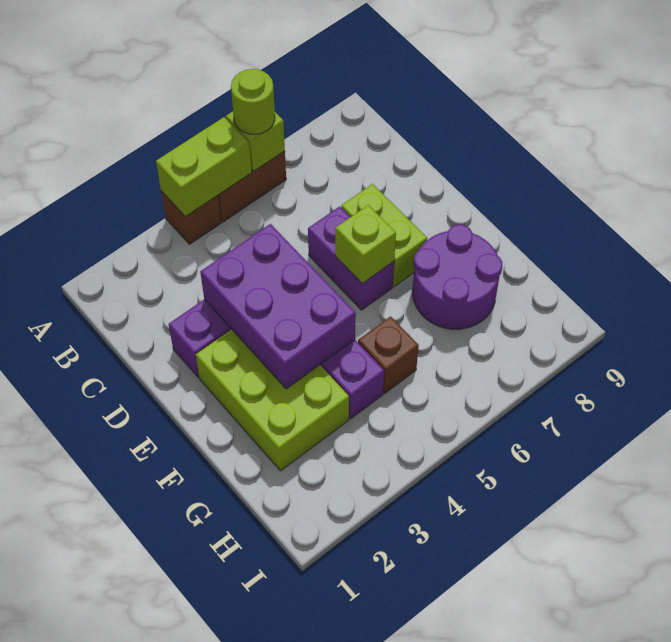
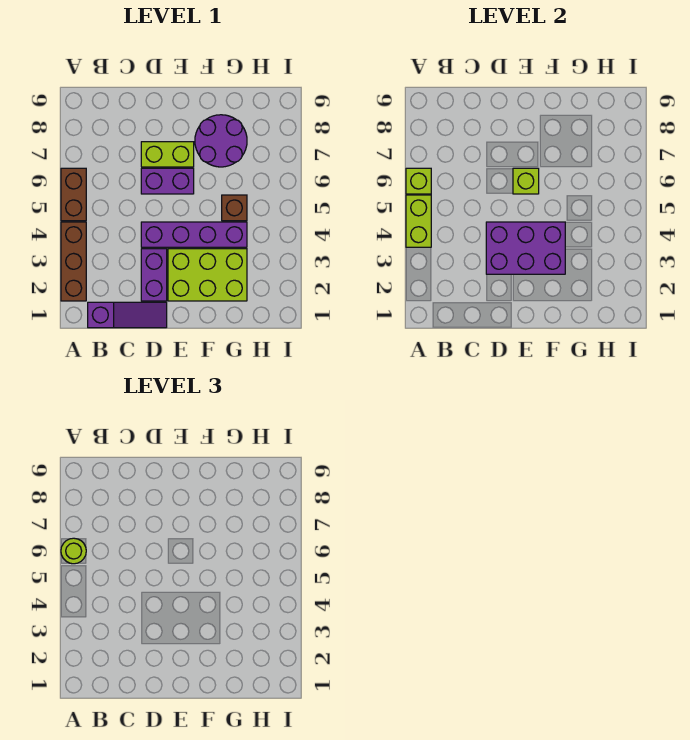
brown brick A4 level 1 -> brown brick A2:A4 level 1
none -> purple slope B1:D1 level 1 top B

